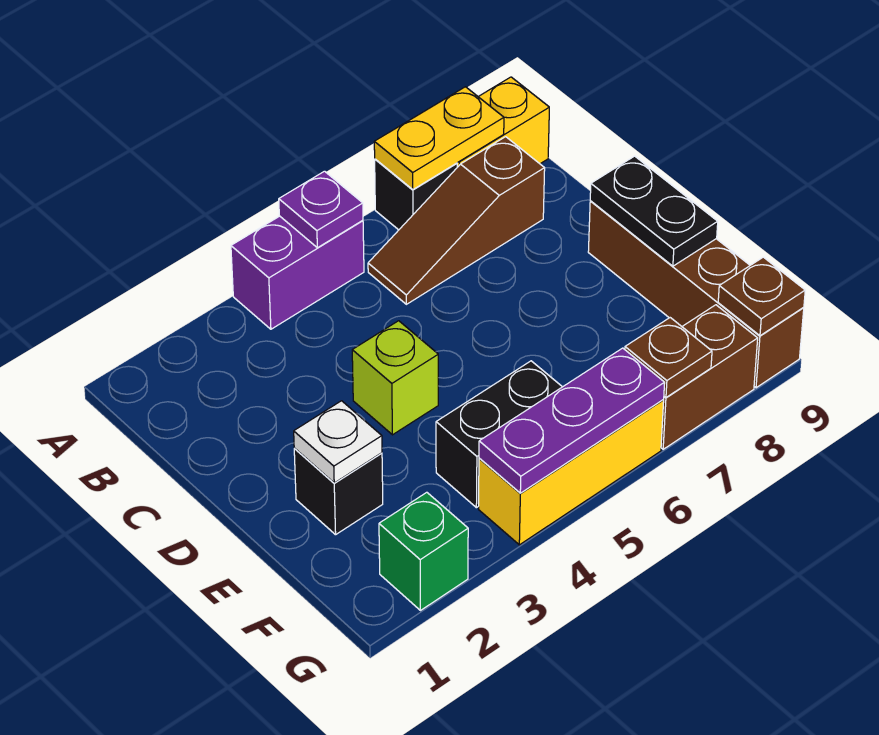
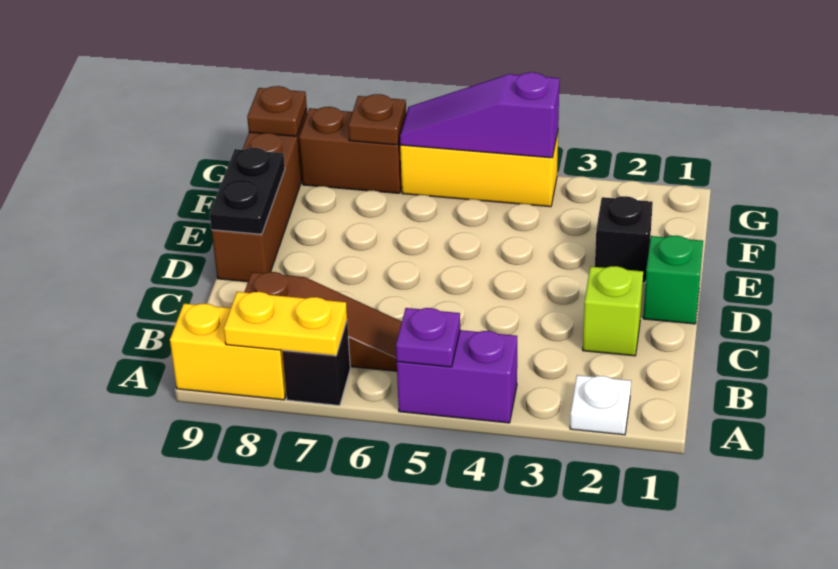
lime brick D4 level 1 -> lime brick C2 level 1
white plate E2 level 2 -> white plate A2 level 1
black brick F4:F5 level 1 -> none
green brick G2 level 1 -> green brick D1 level 1
purple plate G4:G6 level 2 -> purple slope G4:G6 level 2 top 4

